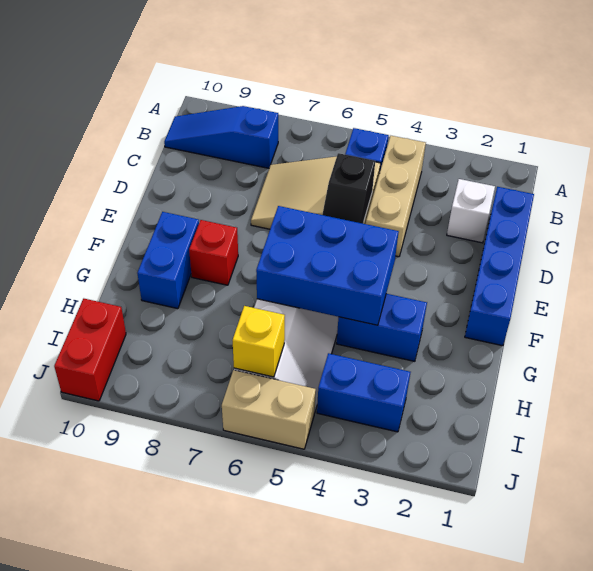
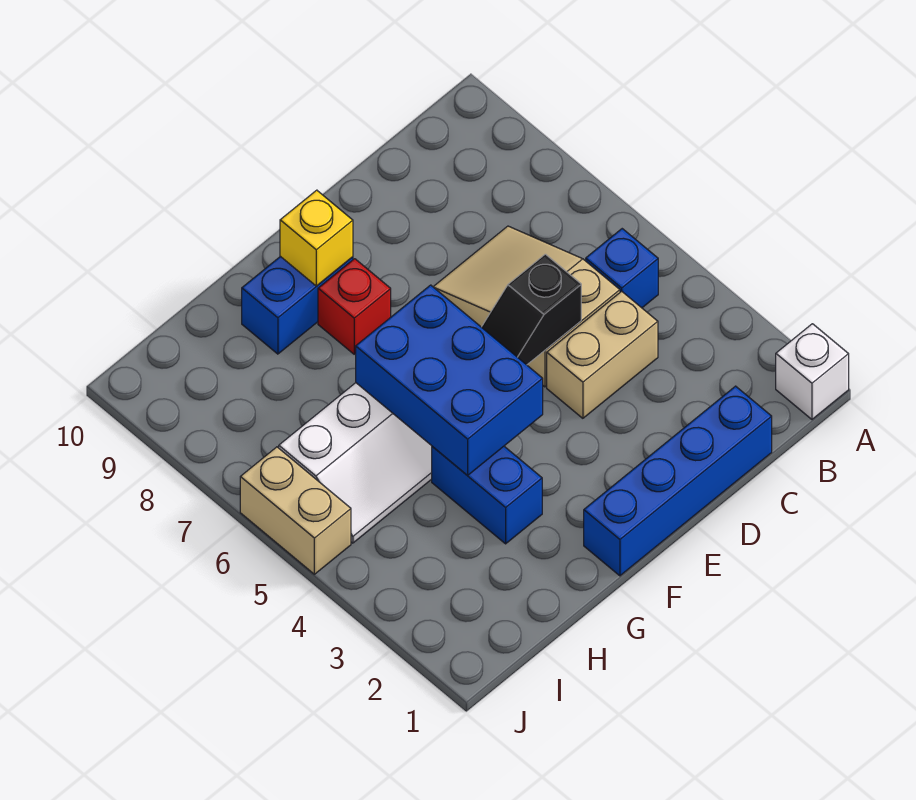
tan brick B4:D4 level 1 -> tan brick C4:D4 level 1
blue slope B8:B10 level 1 top 8 -> none
white brick C2 level 1 -> white brick A1 level 1
blue brick I3:I4 level 1 -> none
yellow brick I6 level 2 -> yellow brick F9 level 2
red brick I10:J10 level 1 -> none

